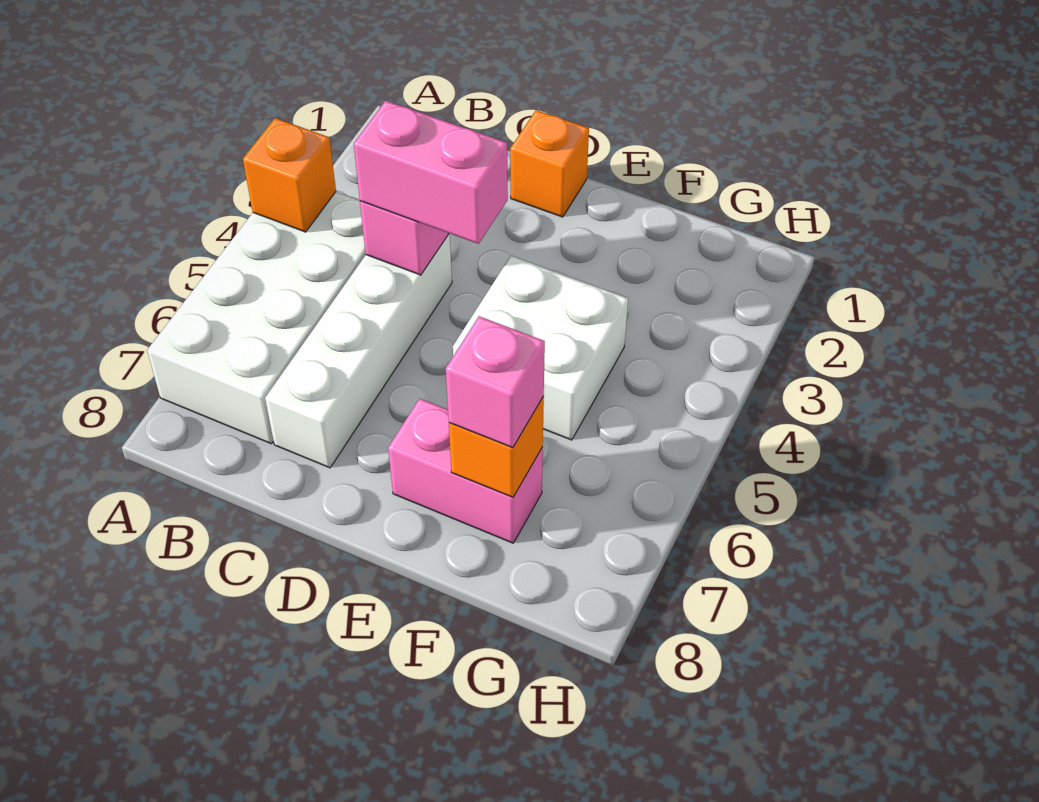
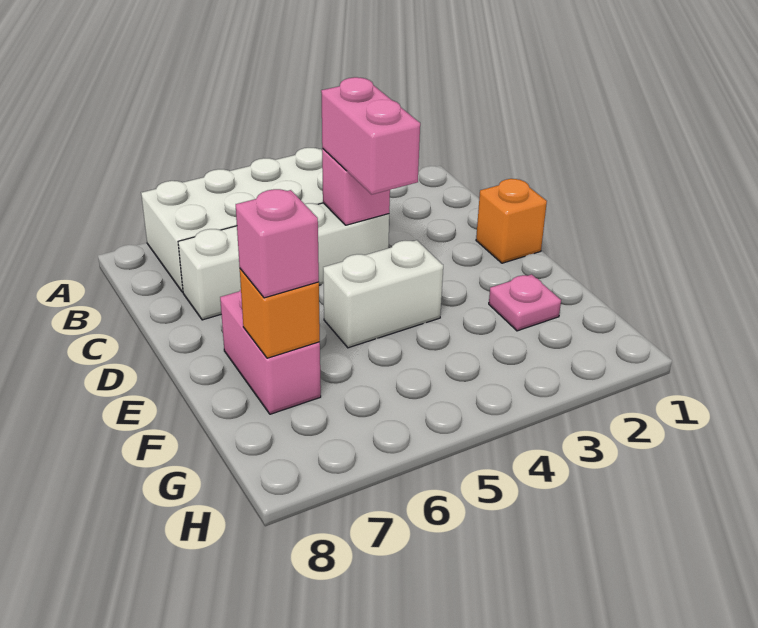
orange brick A4 level 2 -> none
white brick E4:F5 level 1 -> white brick E4:E5 level 1
none -> pink plate F2 level 1

